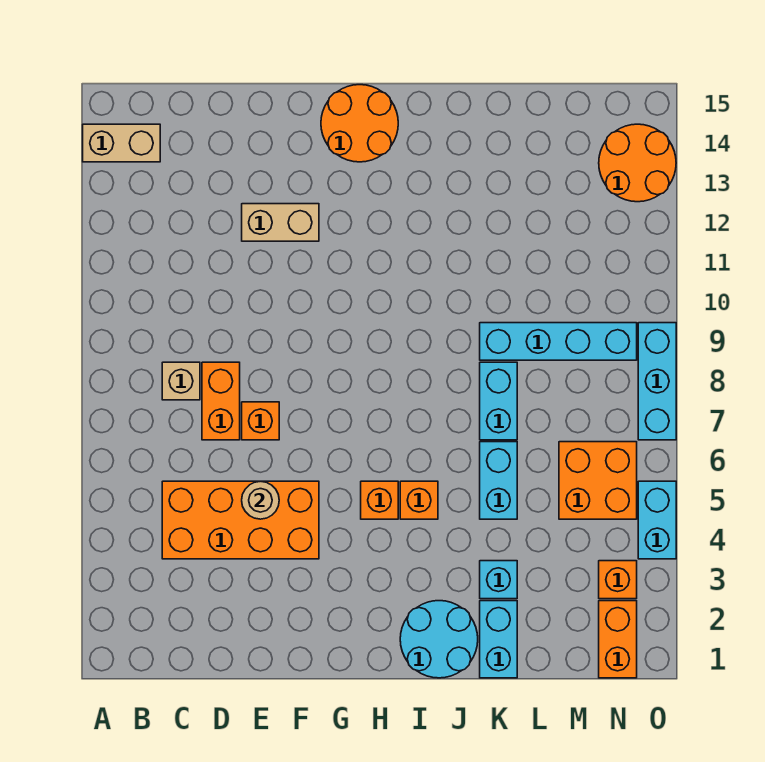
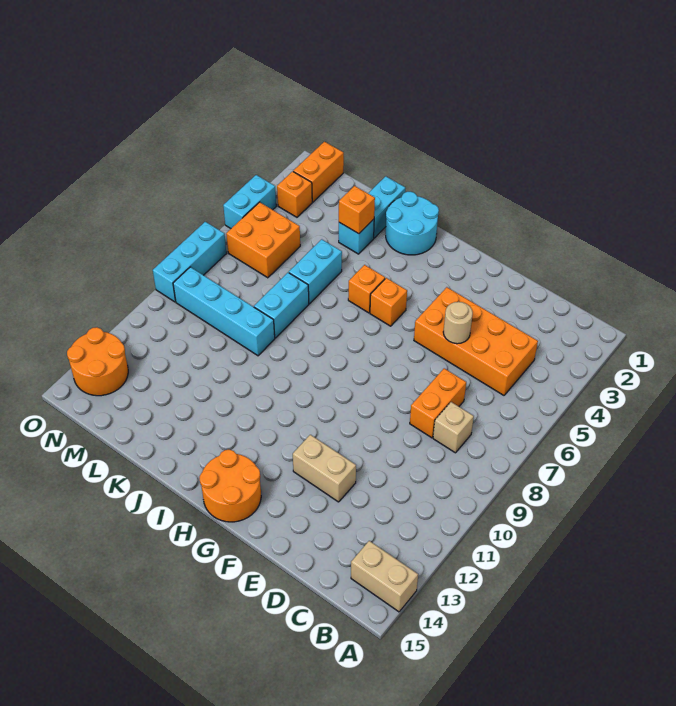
orange brick E7 level 1 -> orange brick K3 level 2

